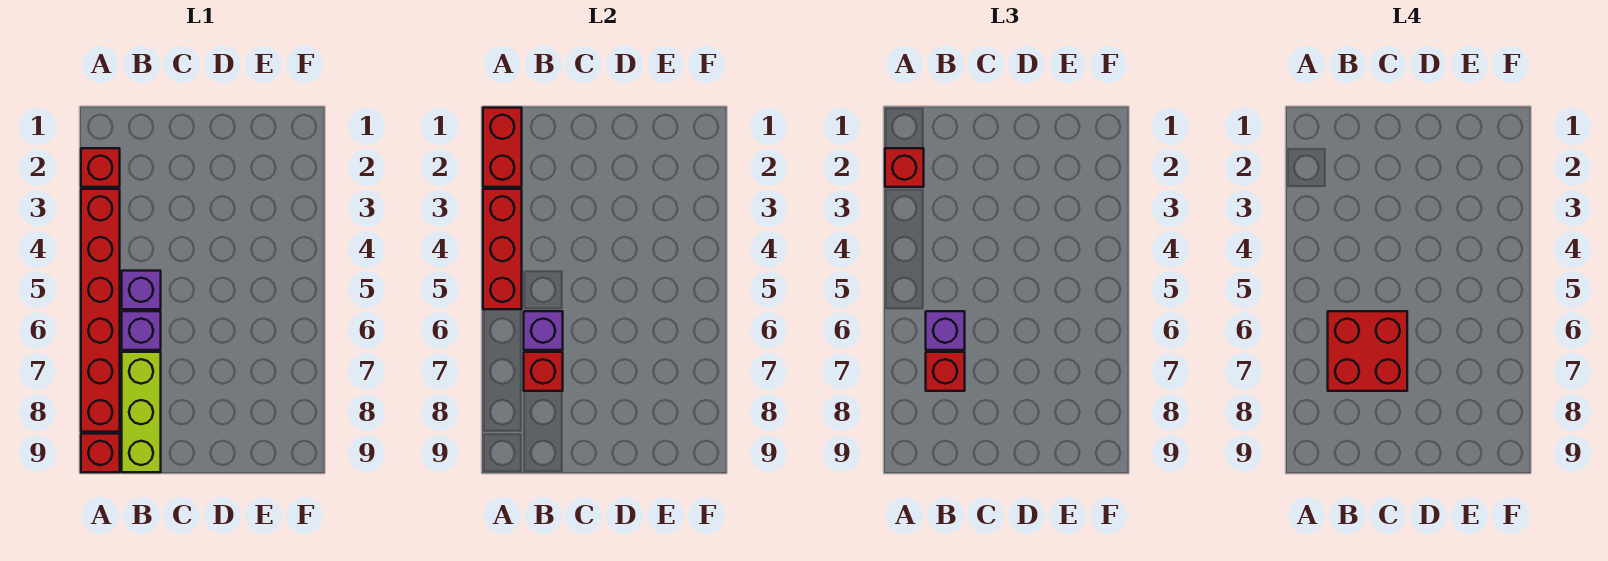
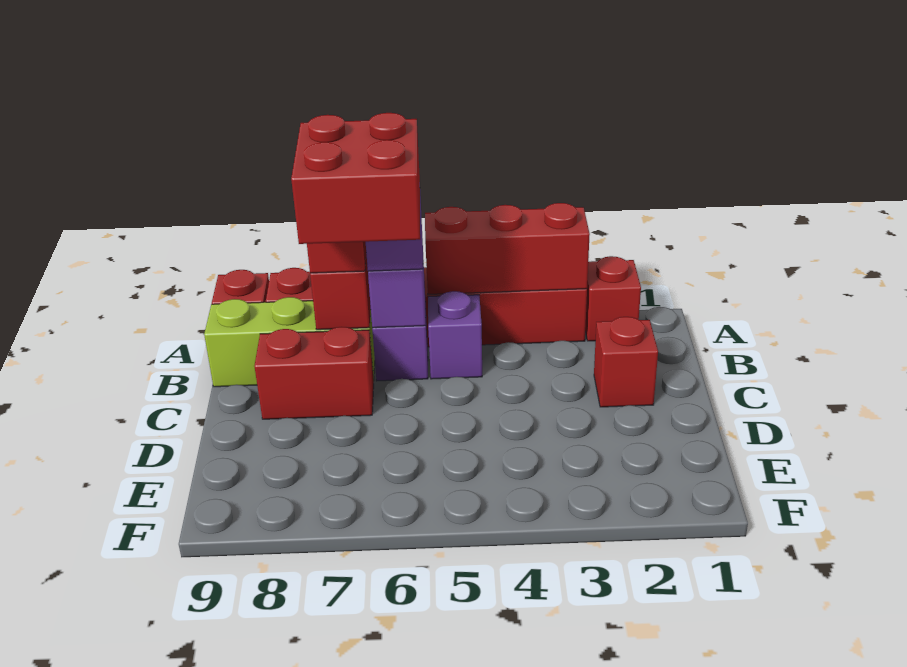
red brick A1:A2 level 2 -> red brick C7:C8 level 1
red brick A2 level 3 -> red brick C2 level 1

